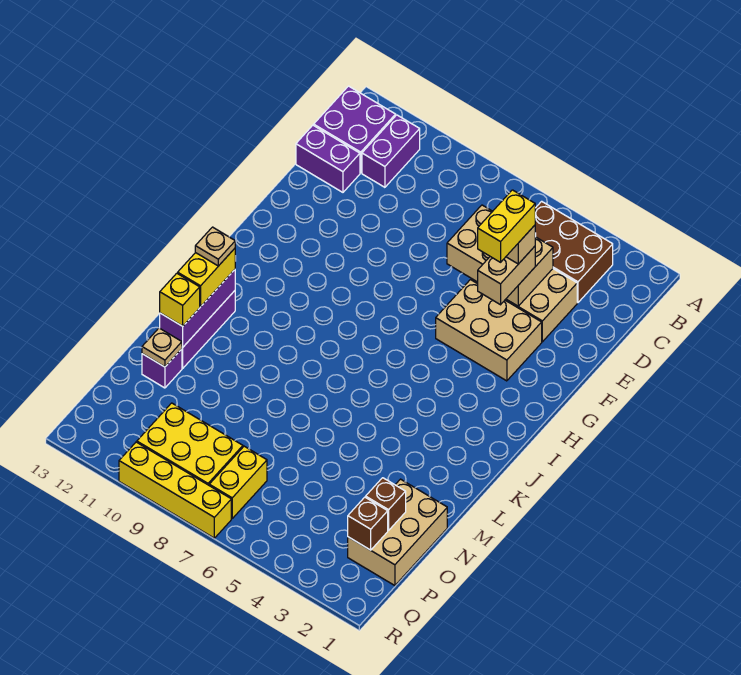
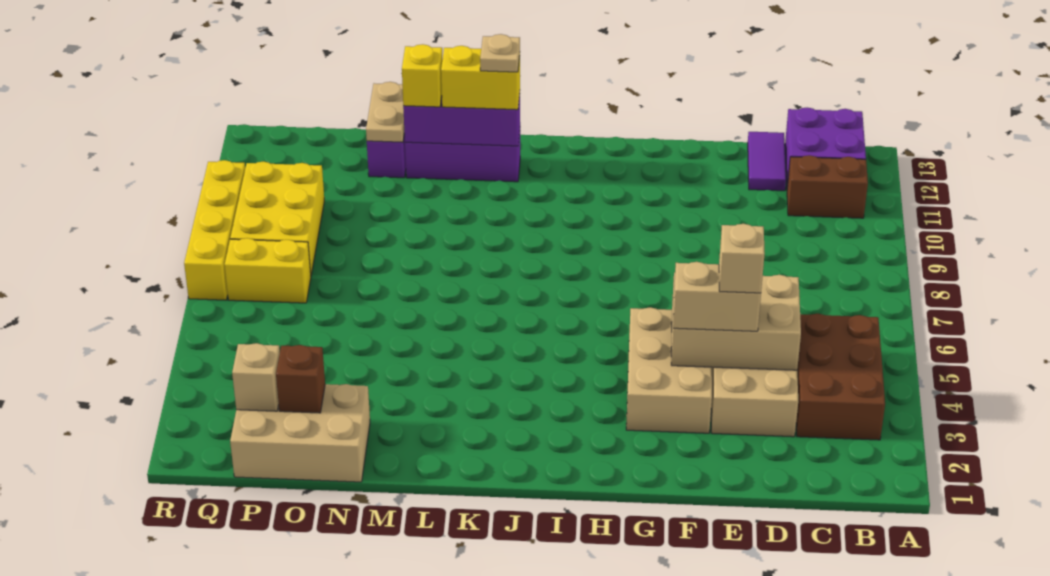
purple brick B11:C11 level 1 -> brown brick B11:C11 level 1
tan brick D4:E6 level 2 -> tan brick D4:F5 level 2
purple brick D12:D13 level 1 -> purple tile D12:D13 level 1
yellow brick E4:F4 level 5 -> none
tan plate N12 level 2 -> tan plate N12:N13 level 2
brown brick P2 level 2 -> tan brick P2 level 2

